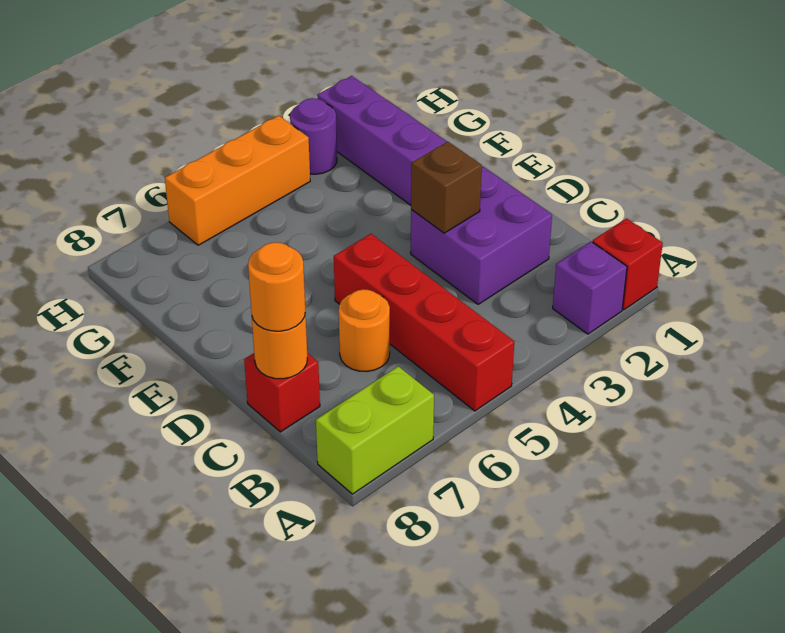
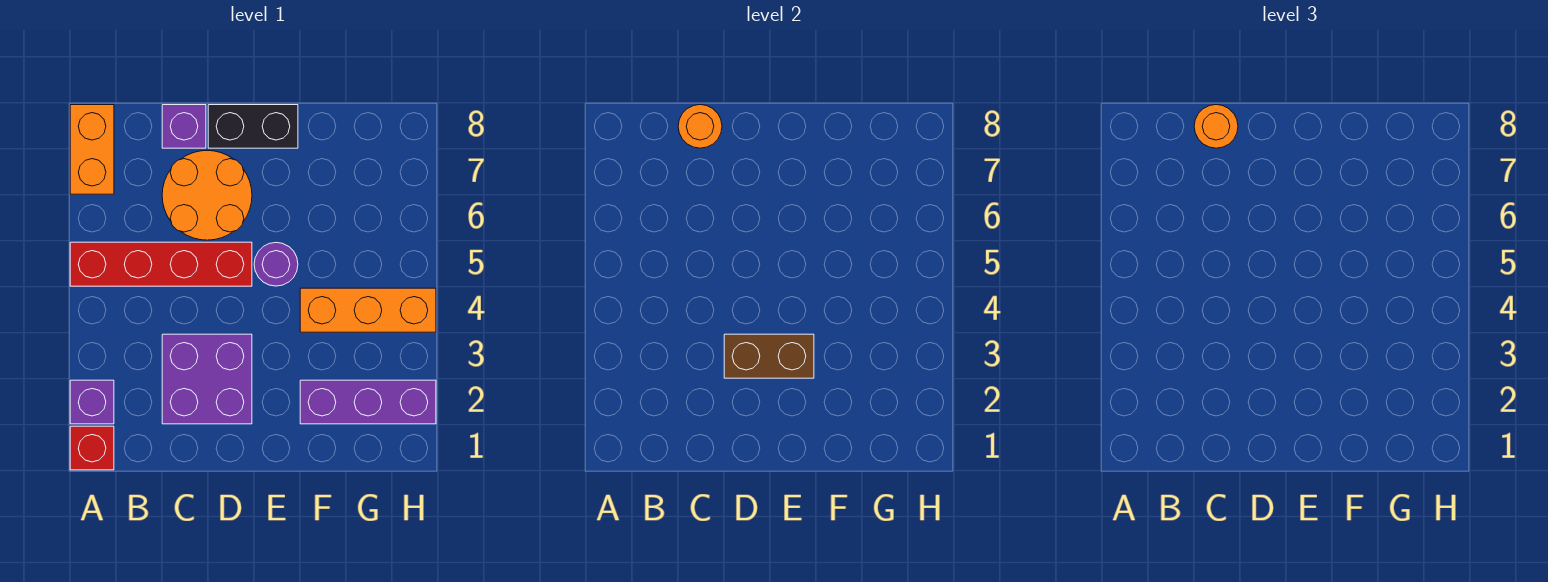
lime brick A7:A8 level 1 -> orange brick A7:A8 level 1
orange round brick C6 level 1 -> orange round brick C6:D7 level 1
red brick C8 level 1 -> purple brick C8 level 1
brown brick D3 level 2 -> brown brick D3:E3 level 2
none -> black brick D8:E8 level 1
purple round brick H3 level 1 -> purple round brick E5 level 1
orange brick H4:H6 level 1 -> orange brick F4:H4 level 1

